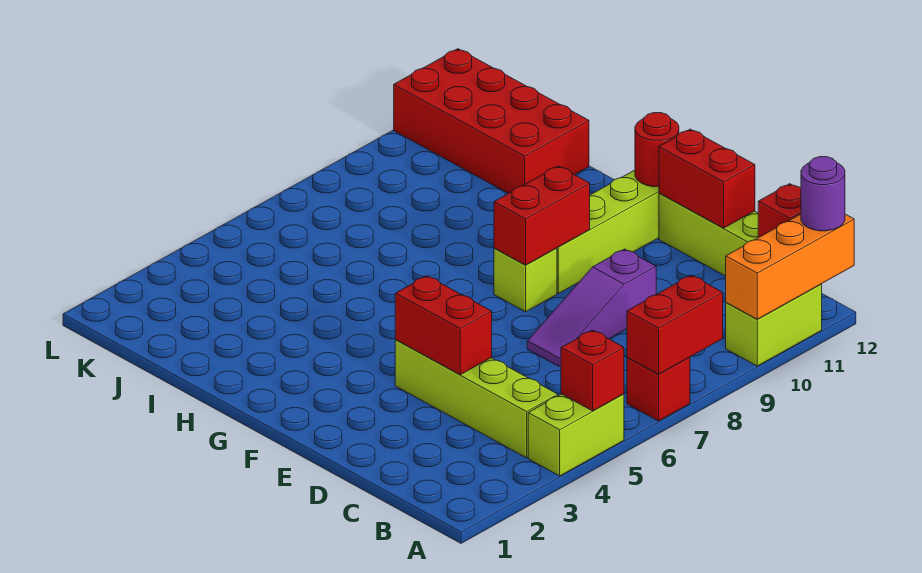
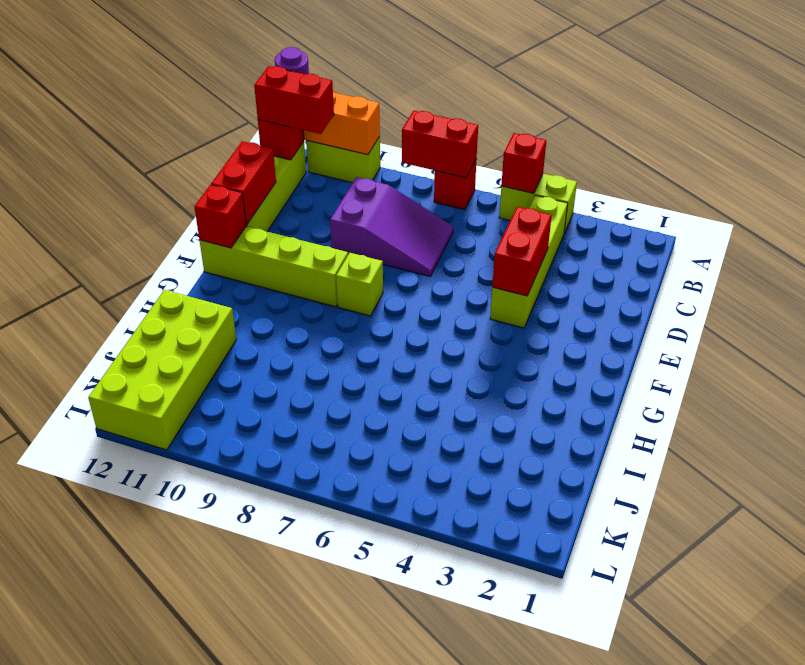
purple slope D7:D9 level 1 top 9 -> purple slope C7:D9 level 1 top 9
red brick F8:F9 level 2 -> red brick B11:B12 level 3
red round brick F12 level 2 -> red brick F12 level 2
red brick I11:L12 level 1 -> lime brick I11:L12 level 1

